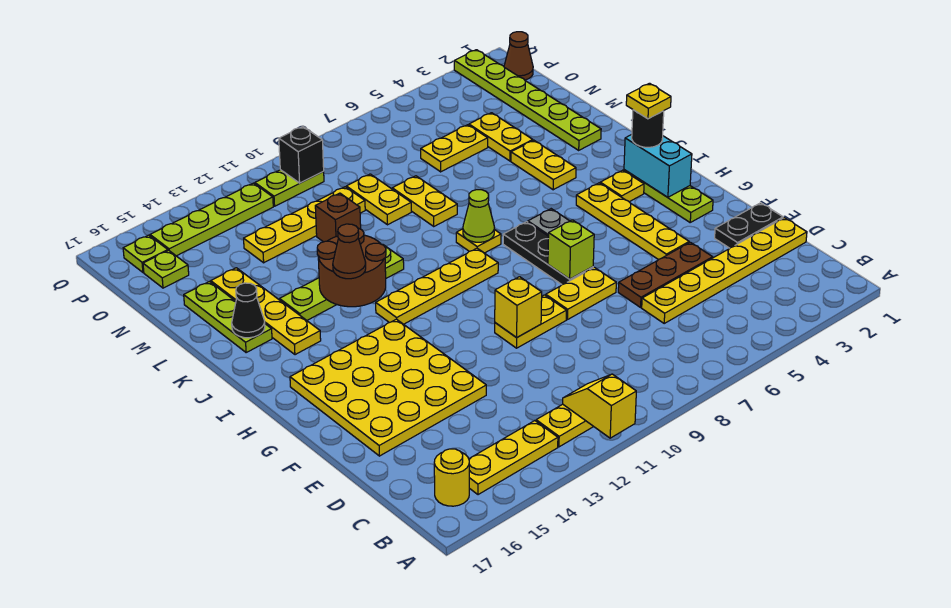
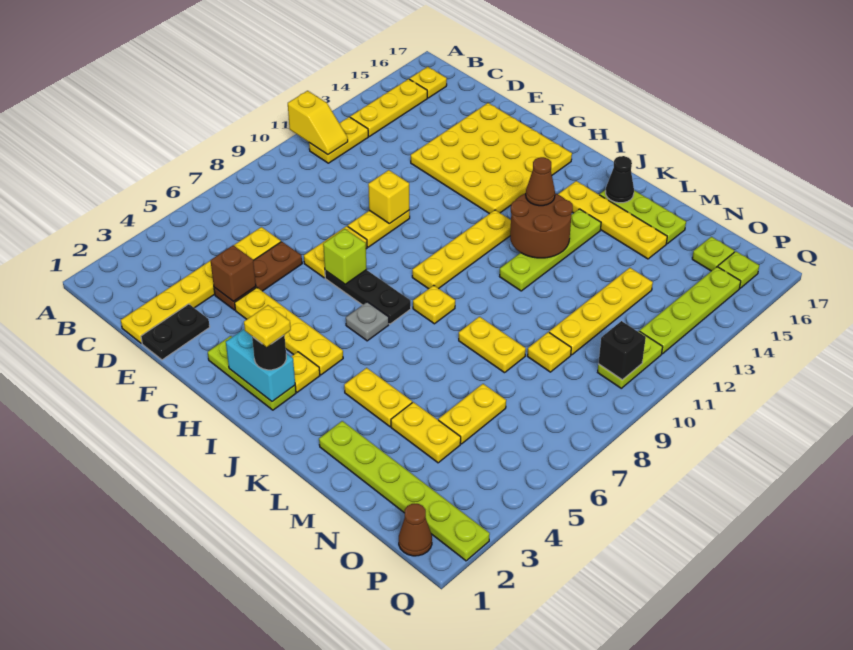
yellow round brick B16 level 1 -> yellow plate B16 level 1
lime cone J8 level 2 -> none
yellow plate M9:N9 level 1 -> yellow plate N9 level 1
brown brick M11 level 1 -> brown brick E4 level 2

